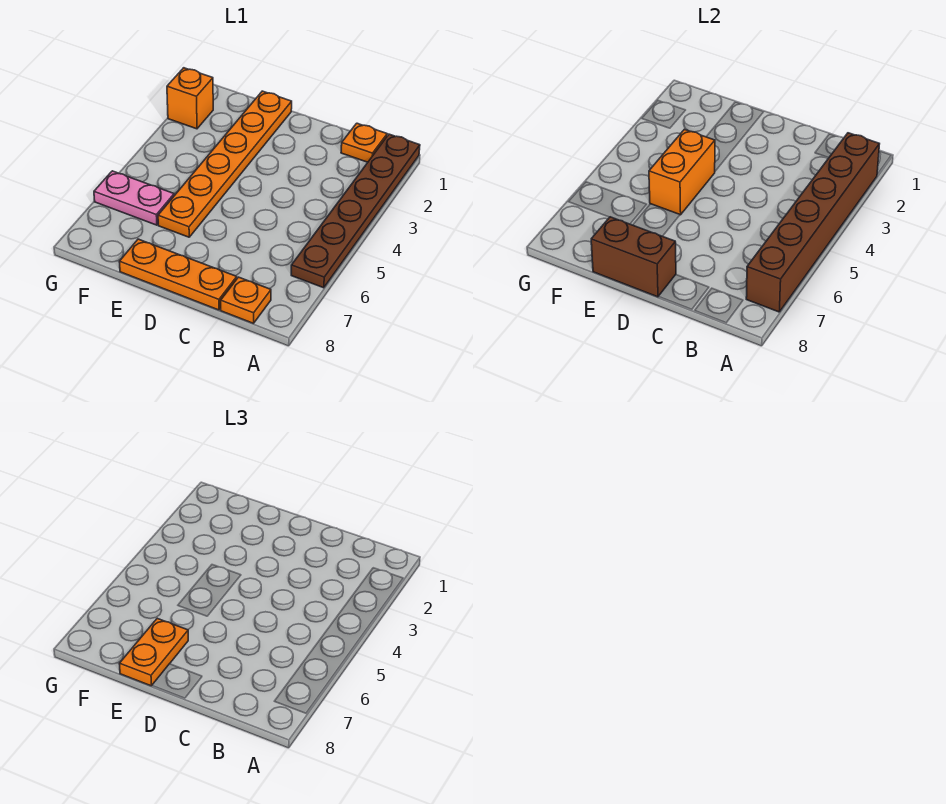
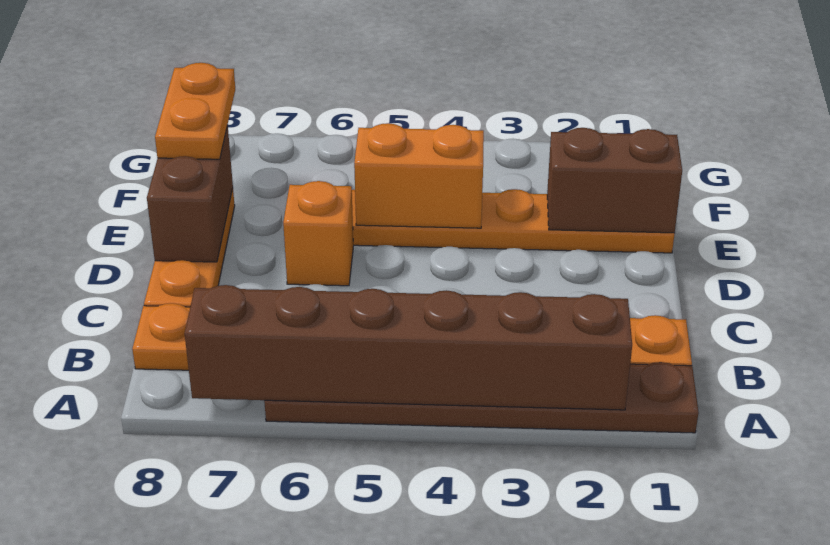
none -> brown brick E1:E2 level 2
orange plate E7:E8 level 3 -> orange plate E8:F8 level 3
pink plate F6:G6 level 1 -> none
orange brick G2 level 1 -> orange brick D6 level 1

